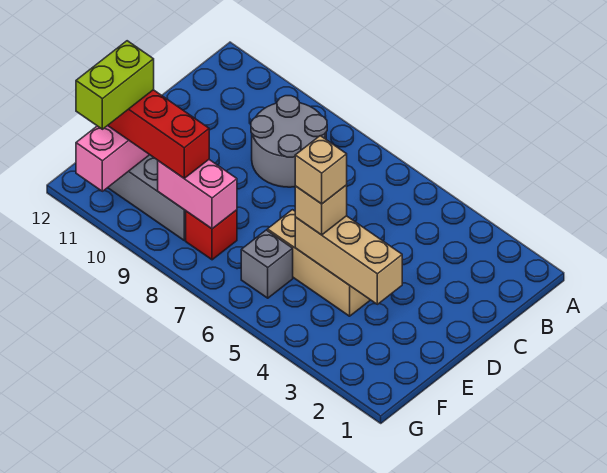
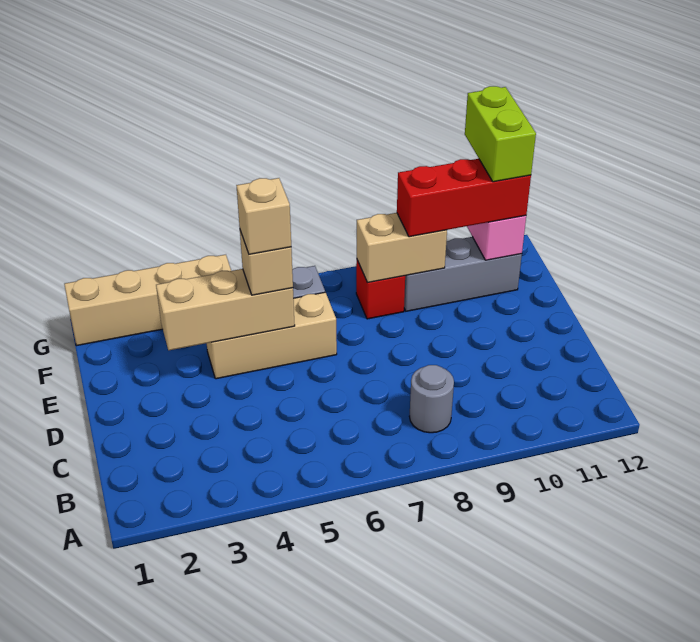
grey round brick B8:C9 level 1 -> grey round brick B8 level 1
pink brick F8:F9 level 2 -> tan brick F8:F9 level 2
none -> tan brick G1:G4 level 1

